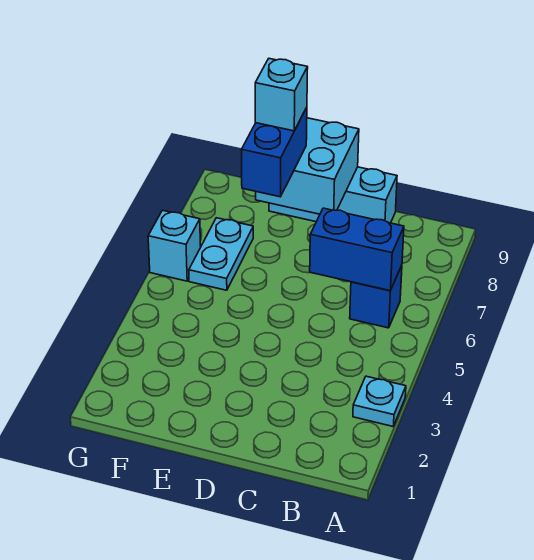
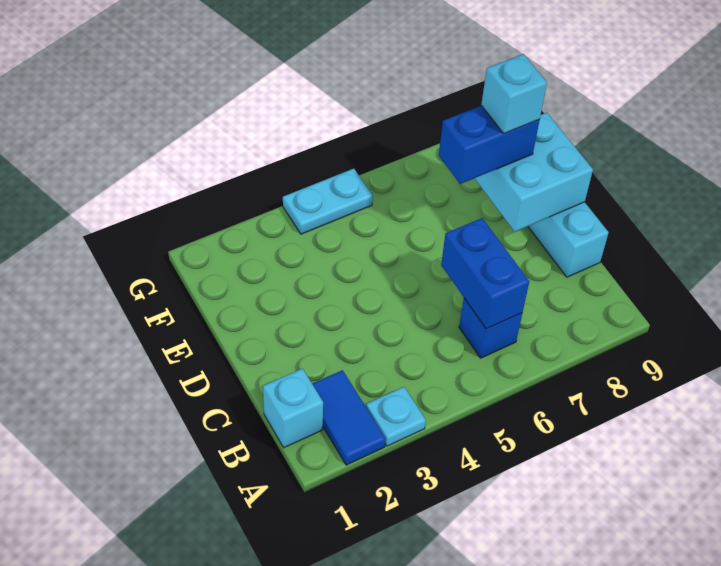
none -> blue tile A2:B2 level 1
cyan plate F6:F7 level 1 -> cyan plate G4:G5 level 1
cyan brick G6 level 1 -> cyan brick B1 level 1

